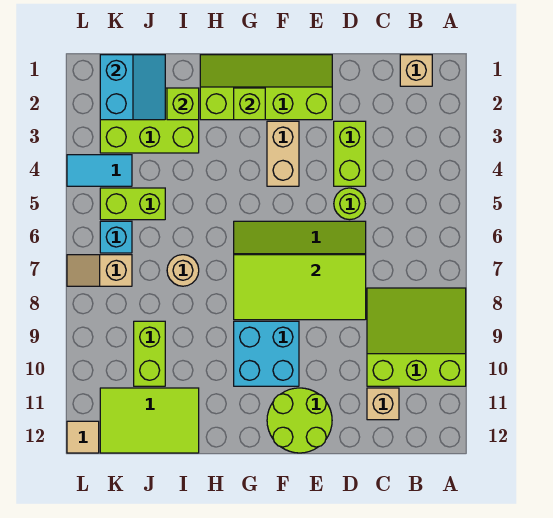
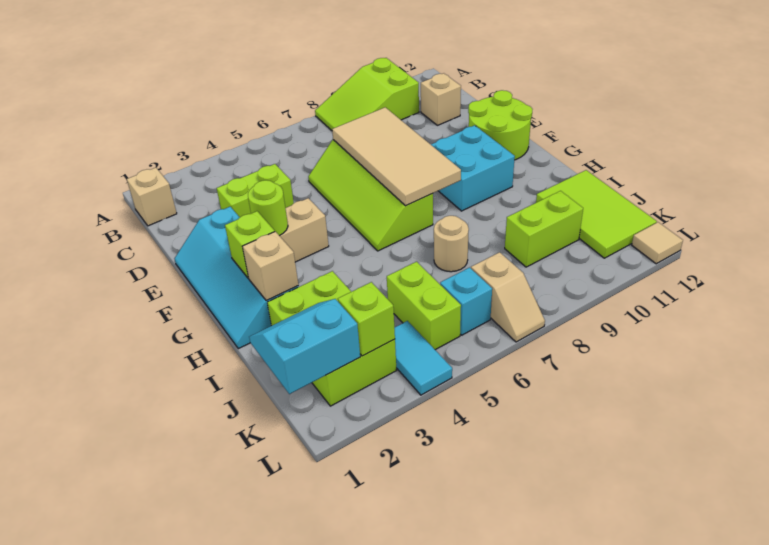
lime slope A8:C10 level 1 top 10 -> lime slope A8:B10 level 1 top 10
lime round brick D5 level 1 -> lime round brick F3 level 2
lime tile D7:G8 level 2 -> tan tile D7:G8 level 2
lime slope E1:H2 level 1 top 2 -> cyan slope E1:H2 level 1 top 2
none -> tan brick H2 level 2
lime brick I2 level 2 -> lime brick K3 level 2

